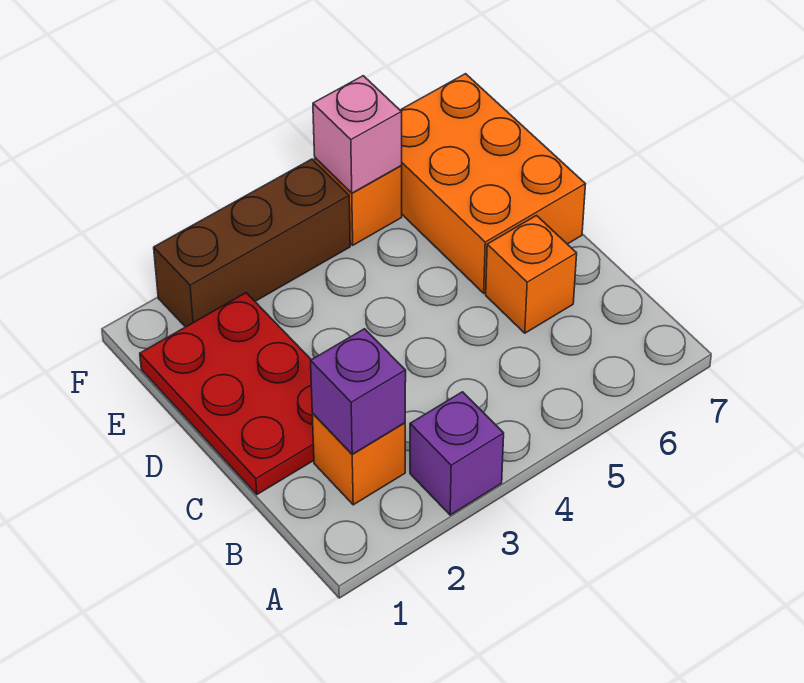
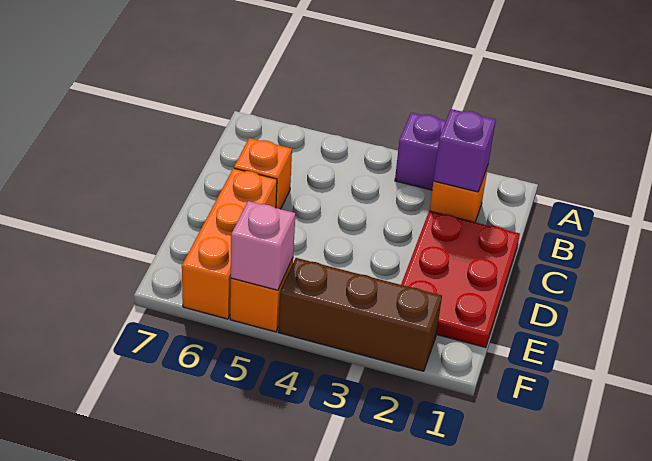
orange brick D6:F7 level 1 -> orange brick D6:F6 level 1

